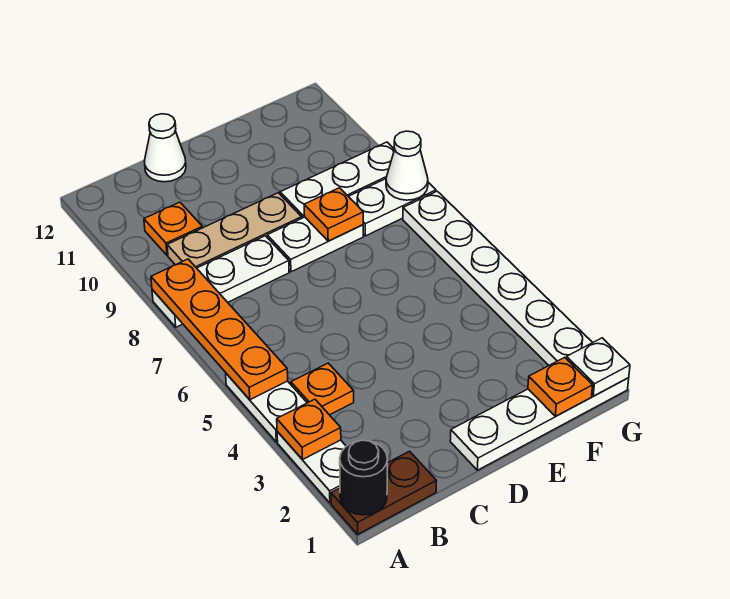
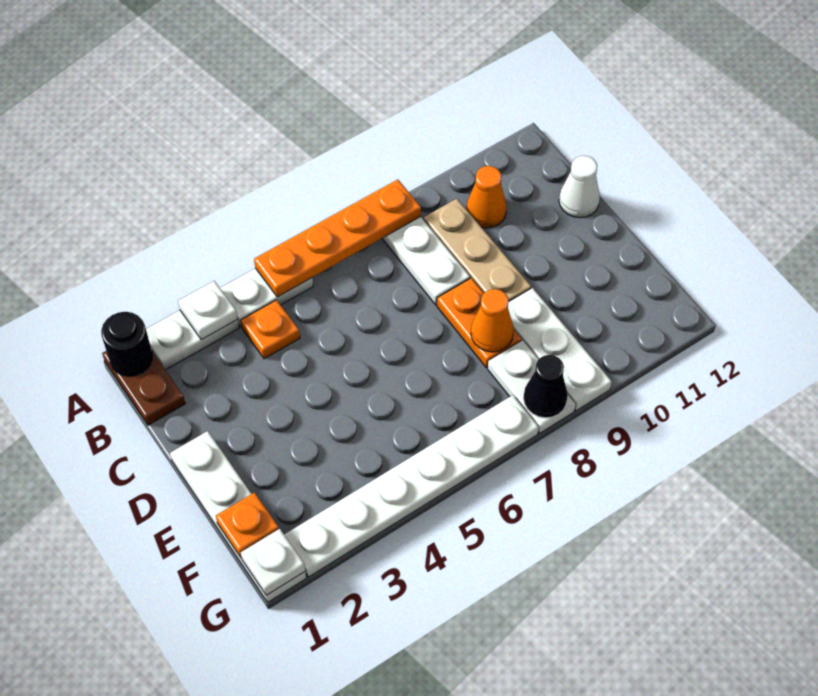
orange plate A3 level 2 -> white plate A3 level 2
orange plate B10 level 1 -> orange cone B10 level 1
white plate D8:E8 level 1 -> orange plate D8:E8 level 1
orange plate E8 level 2 -> orange cone E8 level 2
white cone G8 level 2 -> black cone G8 level 2

